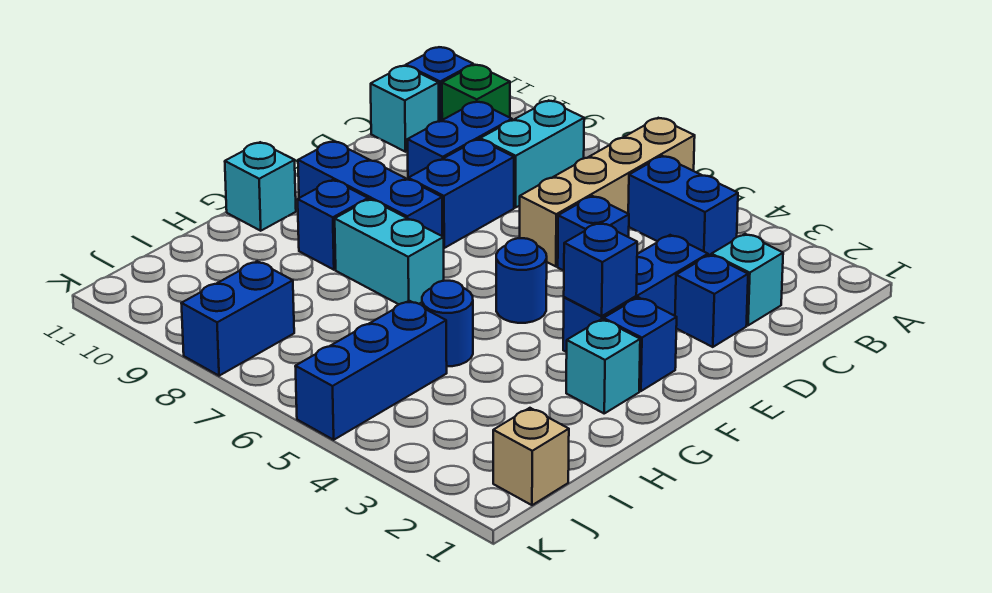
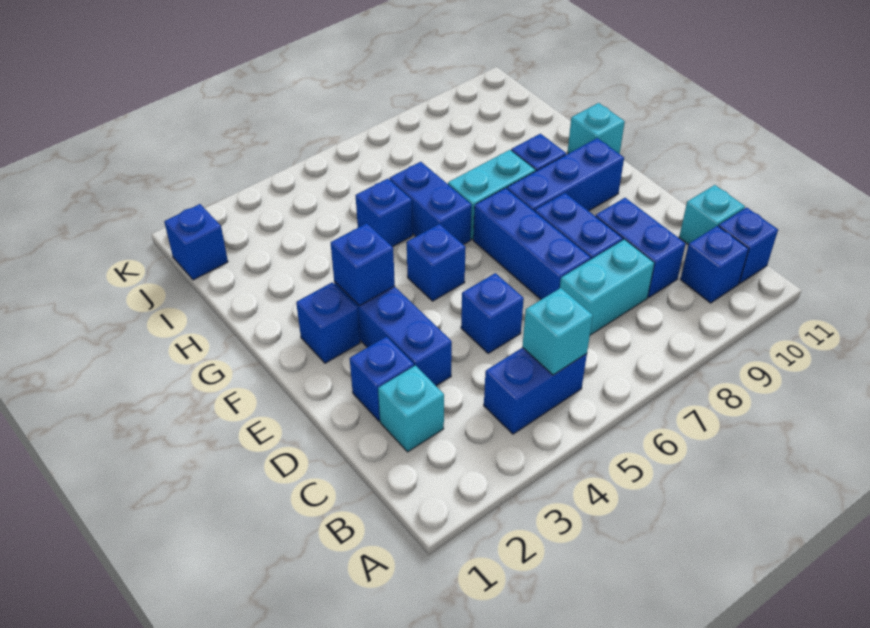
tan brick A6:D6 level 1 -> none
cyan brick B8:C8 level 1 -> cyan brick C7:C8 level 1
green brick B10 level 1 -> blue brick B10 level 1
blue round brick F5 level 1 -> blue brick F5 level 1
cyan brick G2 level 1 -> cyan brick B5 level 2
blue round brick H5 level 1 -> blue brick H5 level 1
blue brick I5:K5 level 1 -> blue brick D7:F7 level 1
tan brick J1 level 1 -> blue brick J1 level 1
blue brick J8:K8 level 1 -> blue brick G6:H6 level 1

